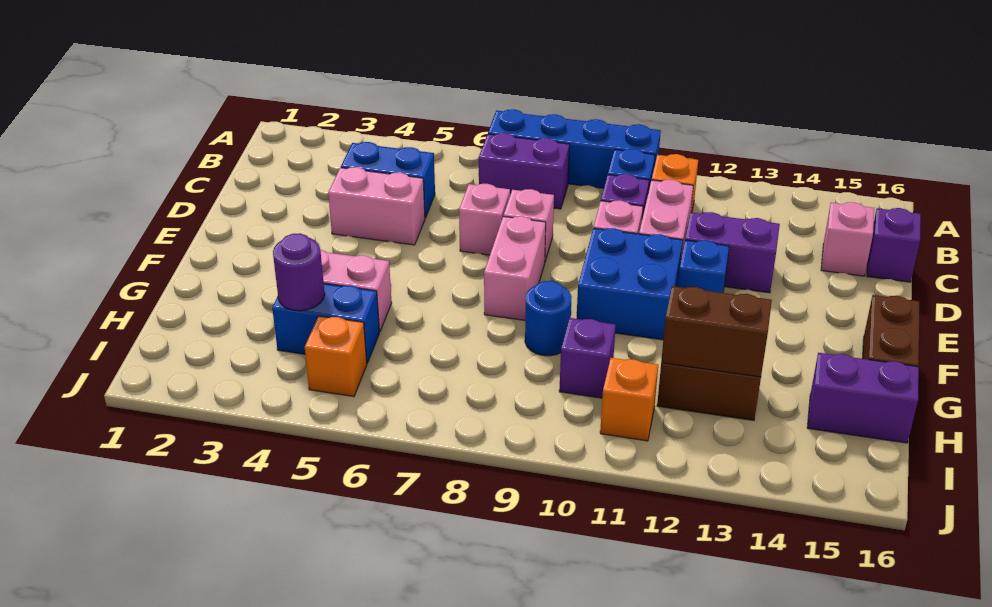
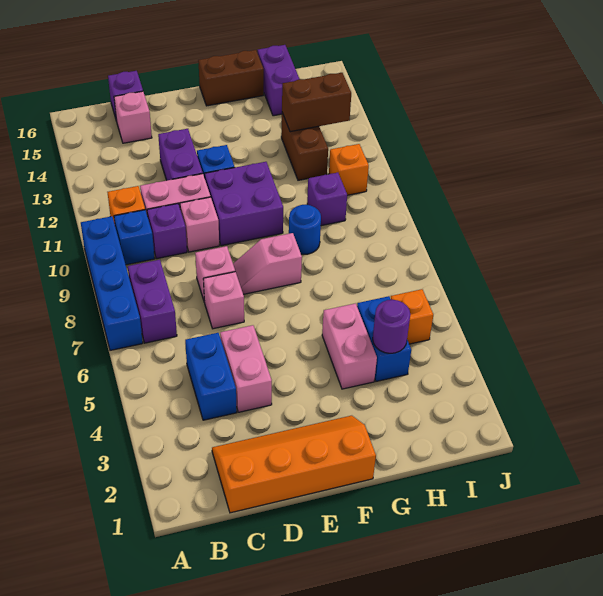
none -> orange slope C1:F2 level 1 top 1
pink brick E8:F8 level 1 -> pink slope E8:F8 level 1 top F
blue brick E10:F11 level 1 -> purple brick E10:F11 level 1
brown brick H12:H13 level 2 -> brown brick H13:I13 level 2

